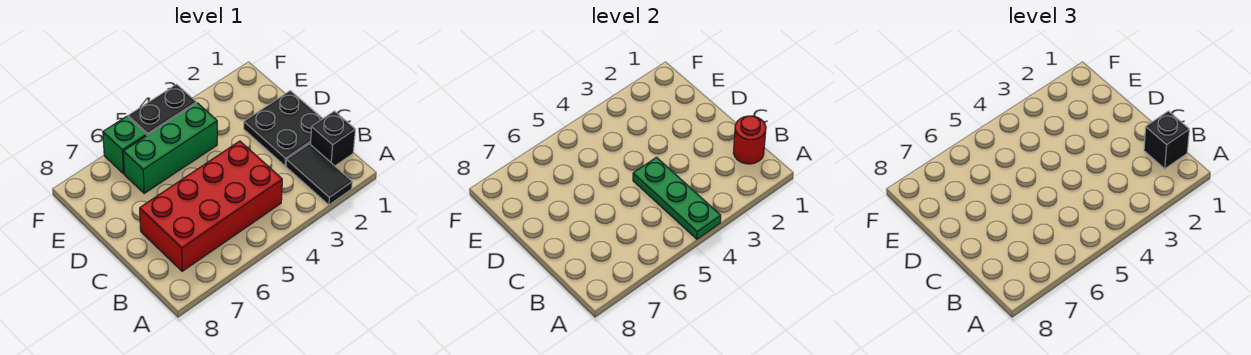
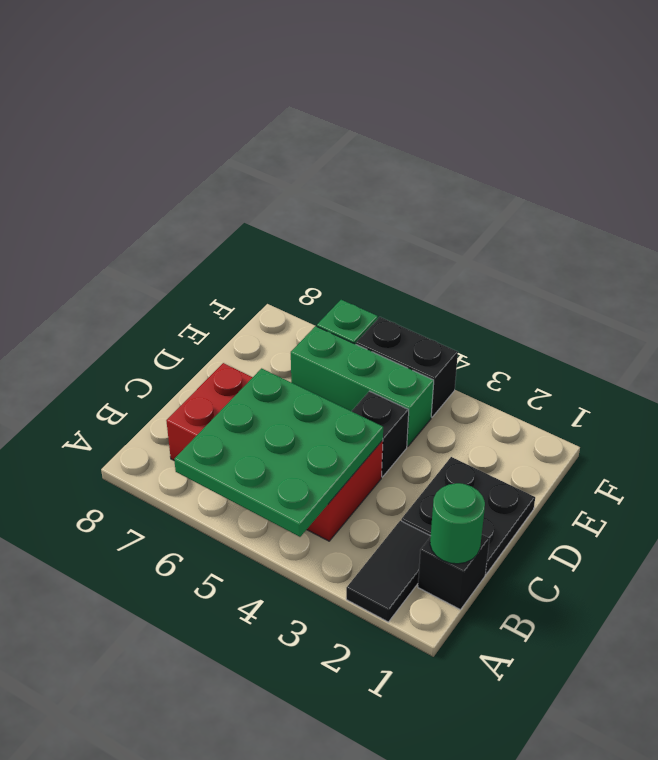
green plate A4:C4 level 2 -> green plate A4:C6 level 2
red round brick B1 level 2 -> green round brick B1 level 2
black brick B1 level 3 -> black brick D4 level 1

